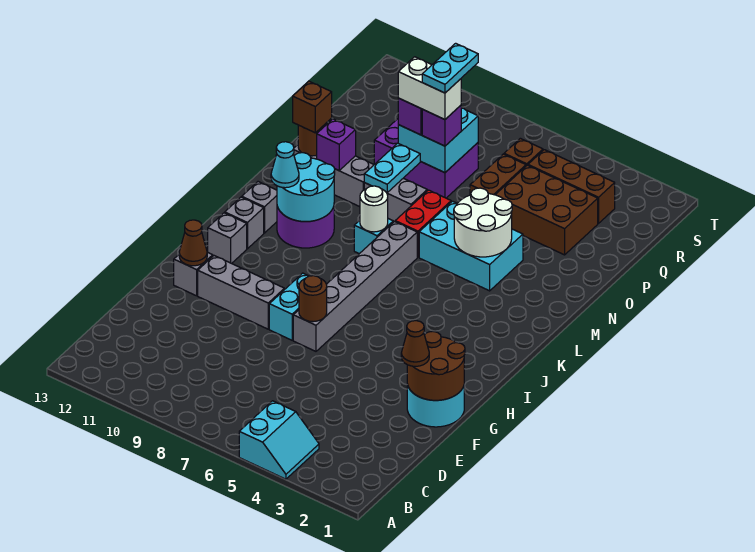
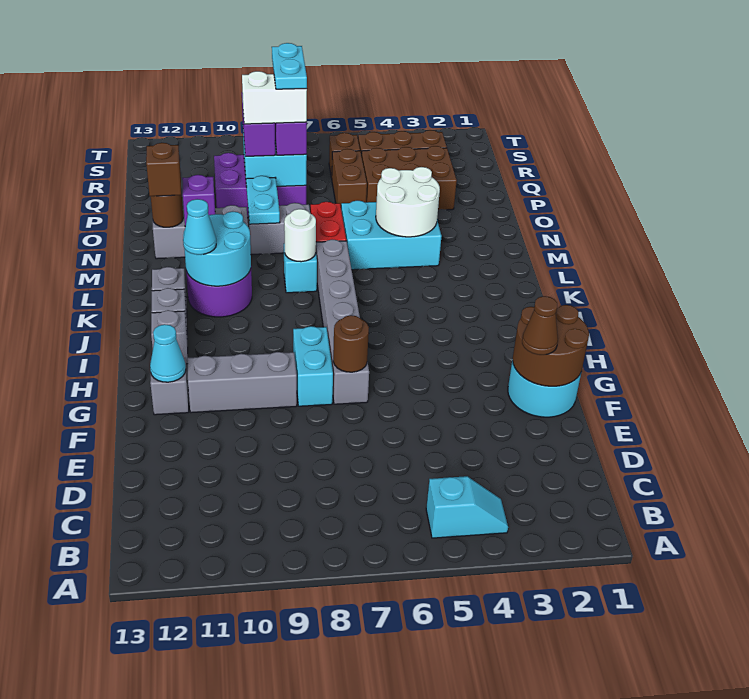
cyan slope A4:B5 level 1 top 5 -> cyan slope B4:B5 level 1 top 5
brown cone G12 level 2 -> cyan cone G12 level 2

